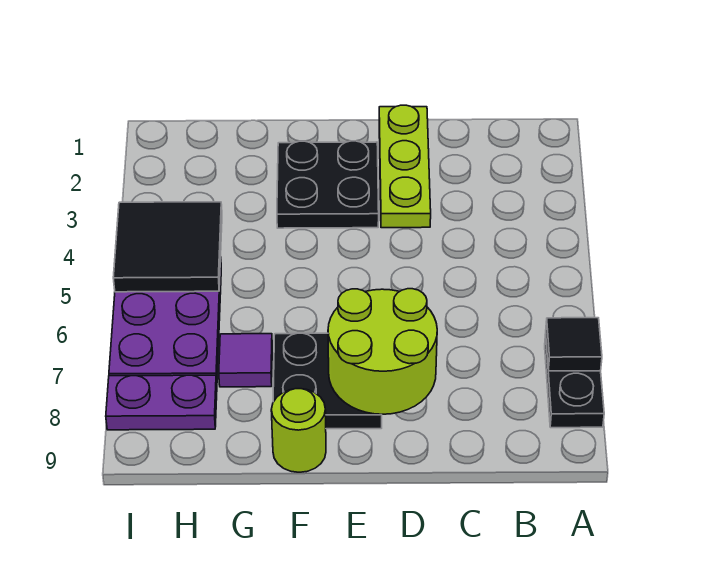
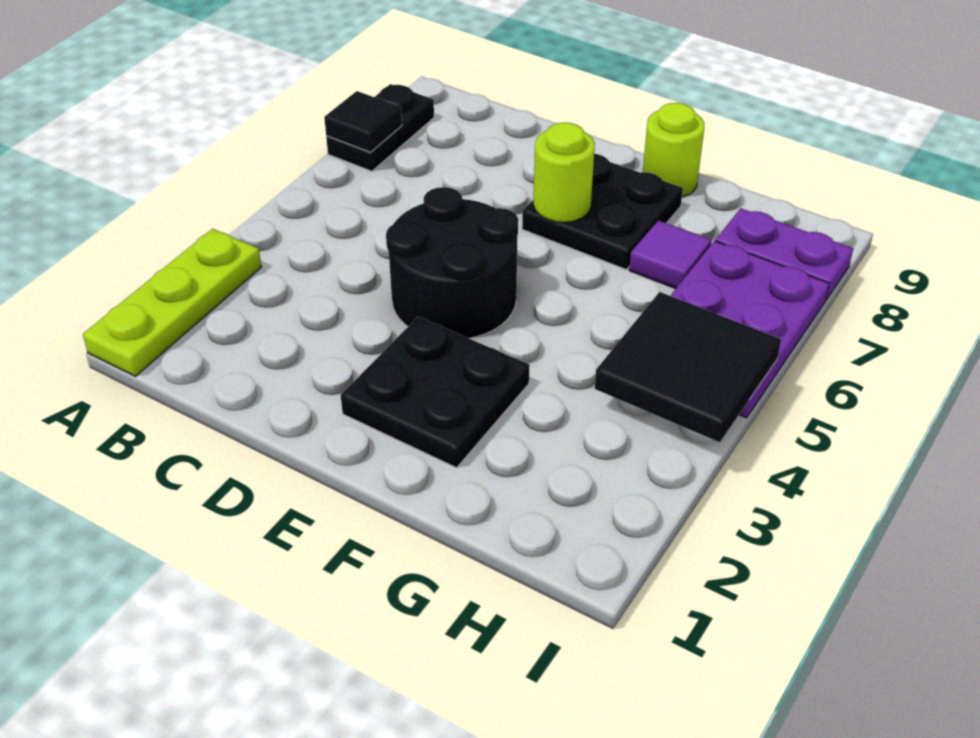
lime plate D1:D3 level 1 -> lime plate A1:A3 level 1
none -> black round brick D4:E5 level 1
lime round brick D7:E8 level 2 -> lime round brick E7 level 2

